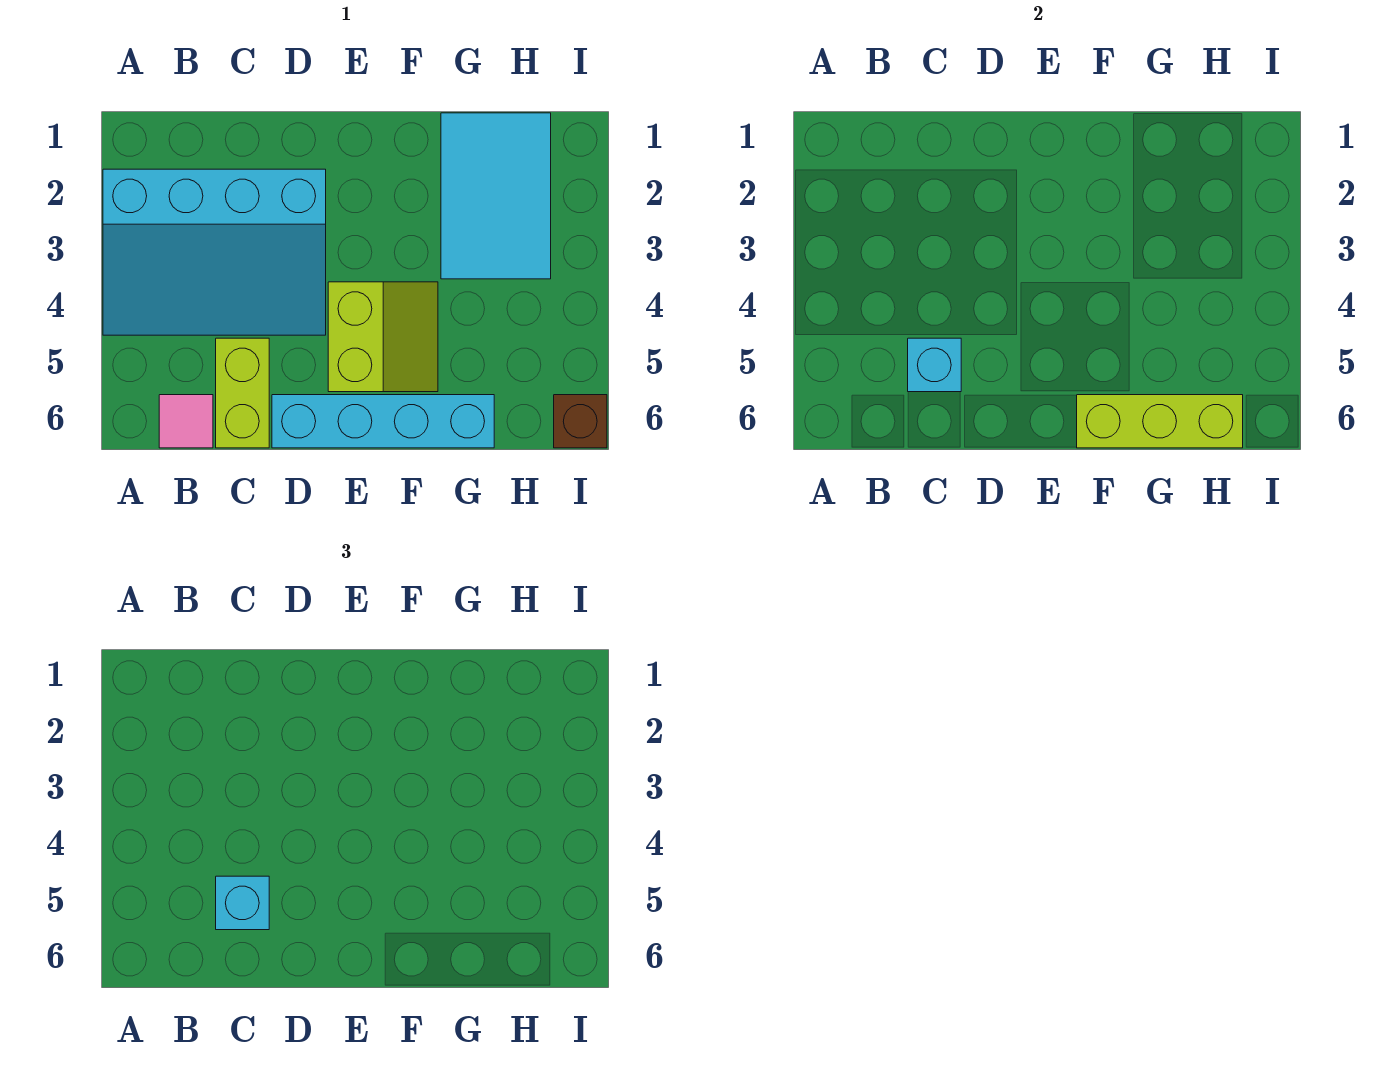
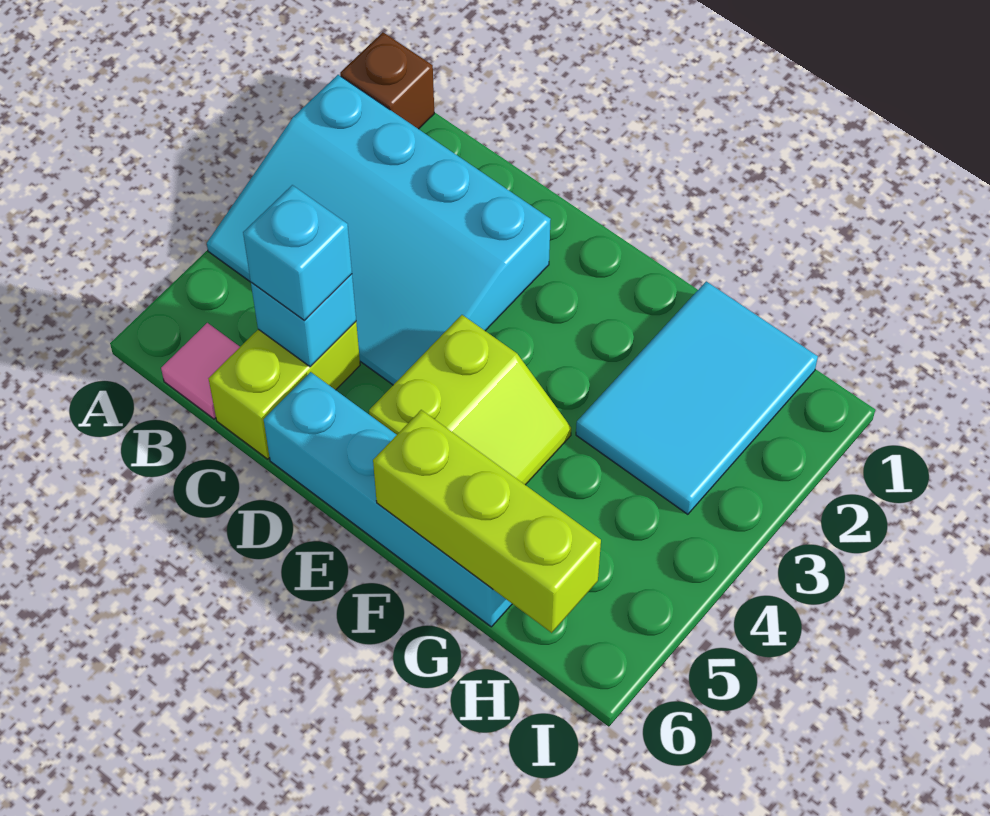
brown brick I6 level 1 -> brown brick A1 level 1

